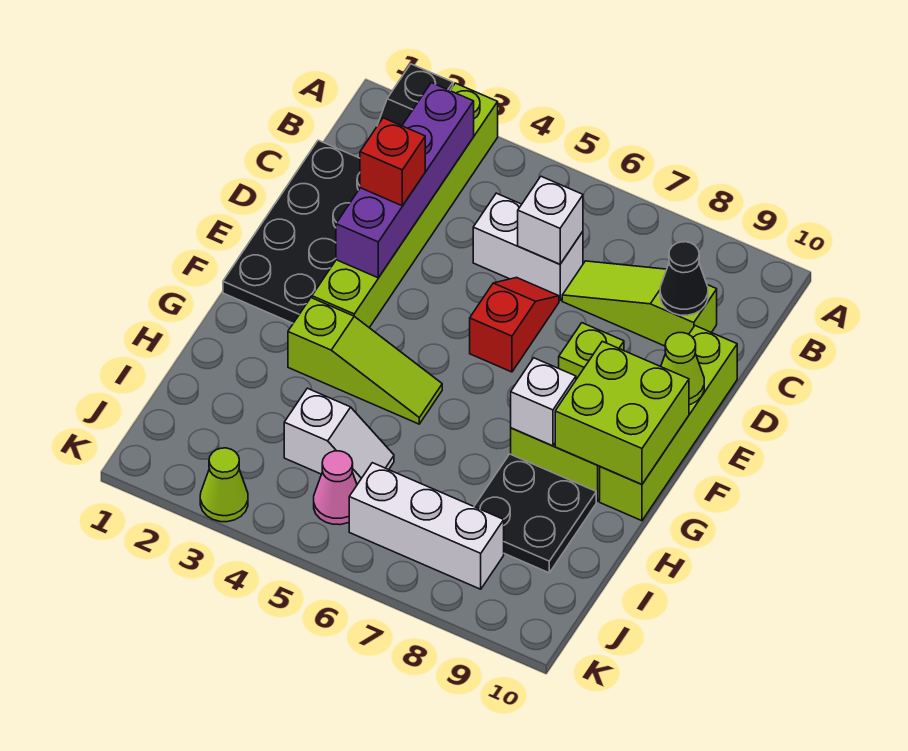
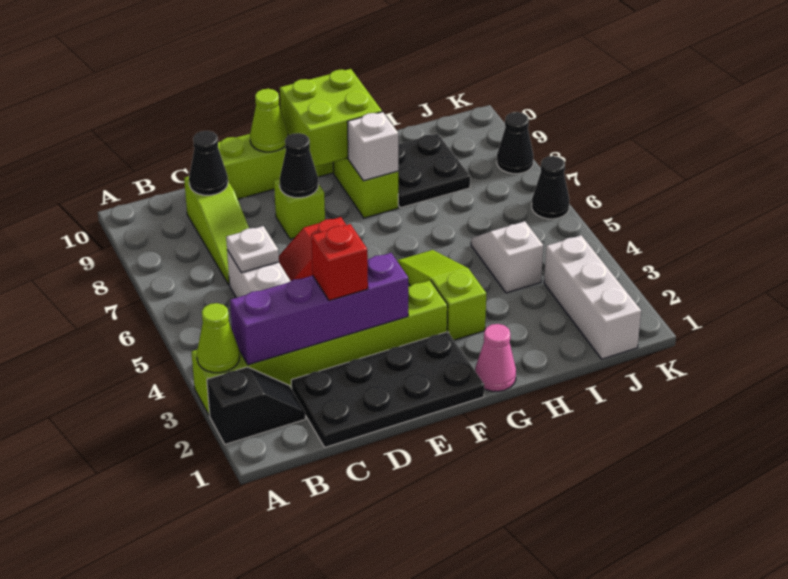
white brick C6 level 2 -> white plate C6 level 2
none -> black cone E8 level 2
pink cone J5 level 1 -> pink cone G1 level 1
white brick J6:J8 level 1 -> white brick J1:J3 level 1
lime cone K3 level 1 -> lime cone A3 level 2
none -> black cone K6 level 1
none -> black cone K8 level 1

